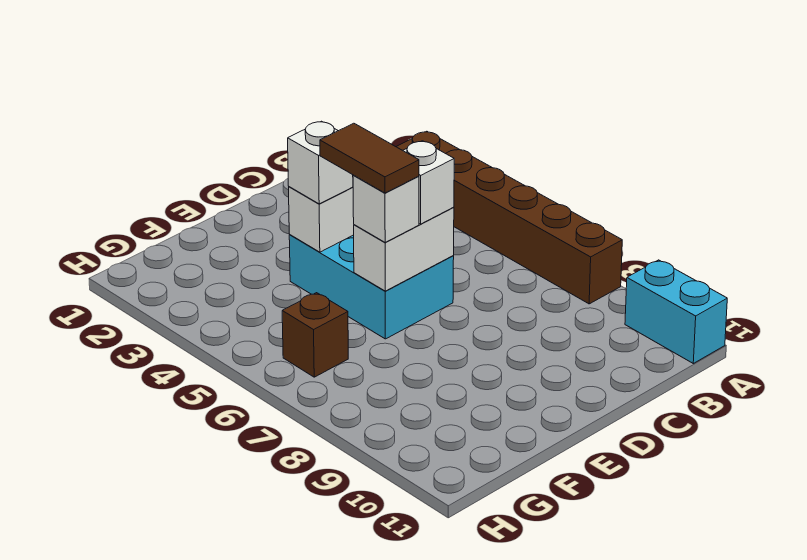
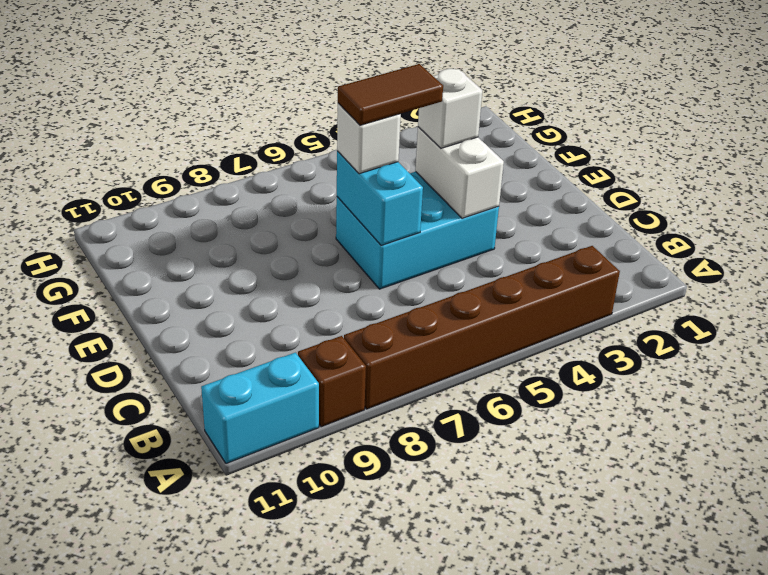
white brick D6:E6 level 2 -> cyan brick D6:E6 level 2
white brick D6 level 3 -> none
brown brick G6 level 1 -> brown brick A9 level 1

